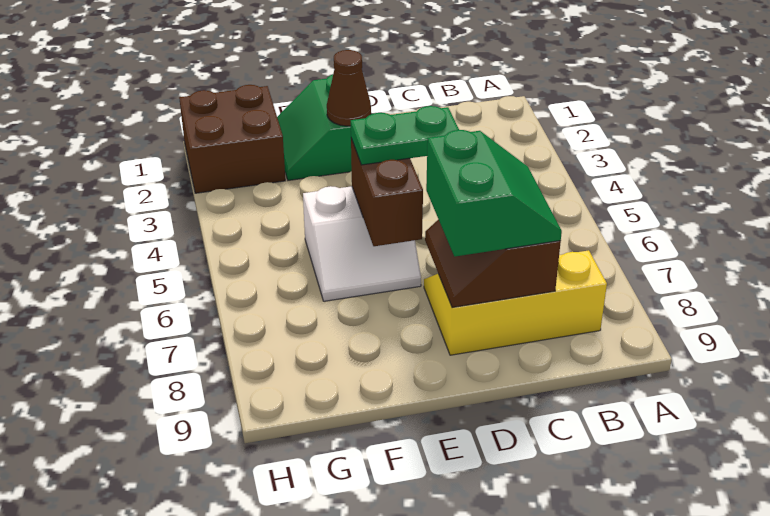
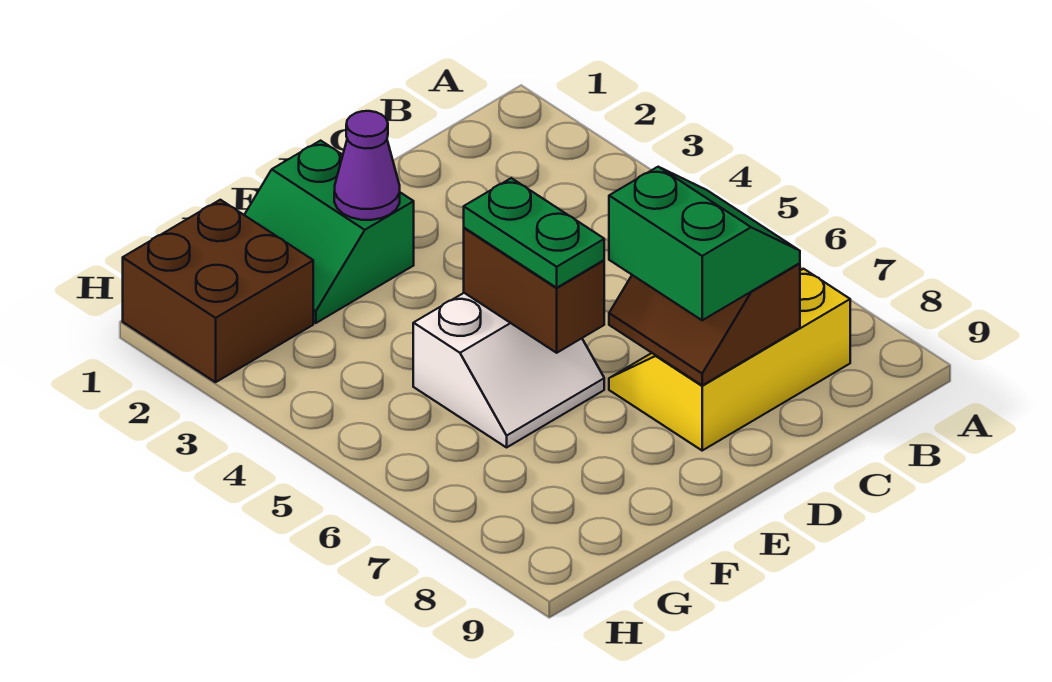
green plate D5:E5 level 3 -> green plate E5:E6 level 3
brown cone E2 level 2 -> purple cone E2 level 2

